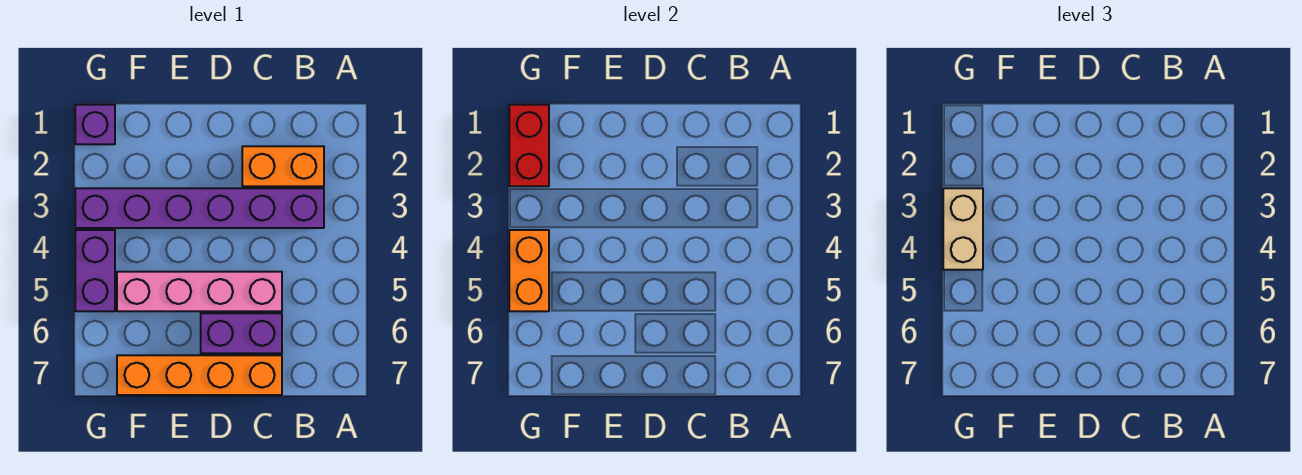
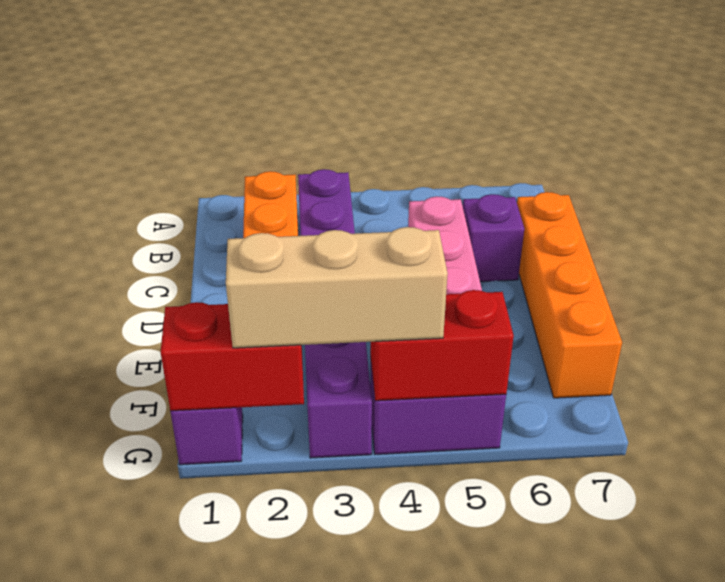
purple brick C6:D6 level 1 -> purple brick C6 level 1
tan brick G3:G4 level 3 -> tan brick G2:G4 level 3
orange brick G4:G5 level 2 -> red brick G4:G5 level 2

